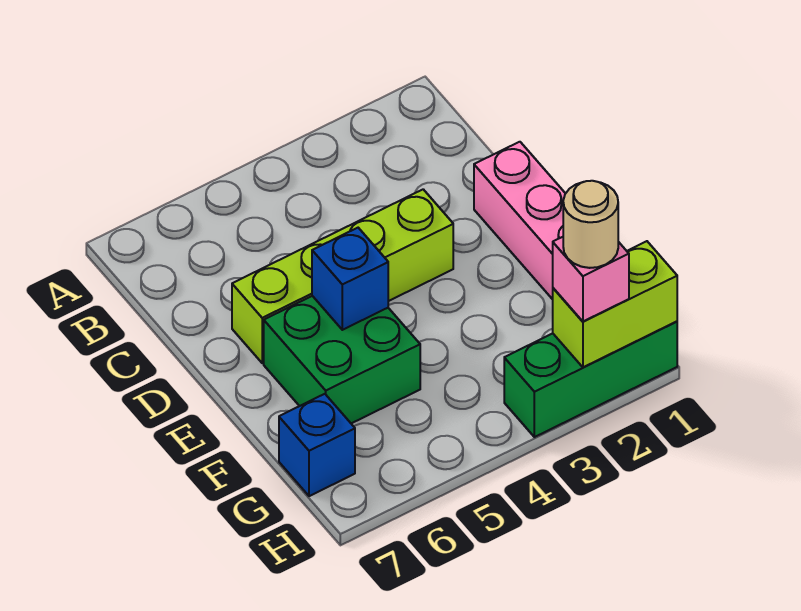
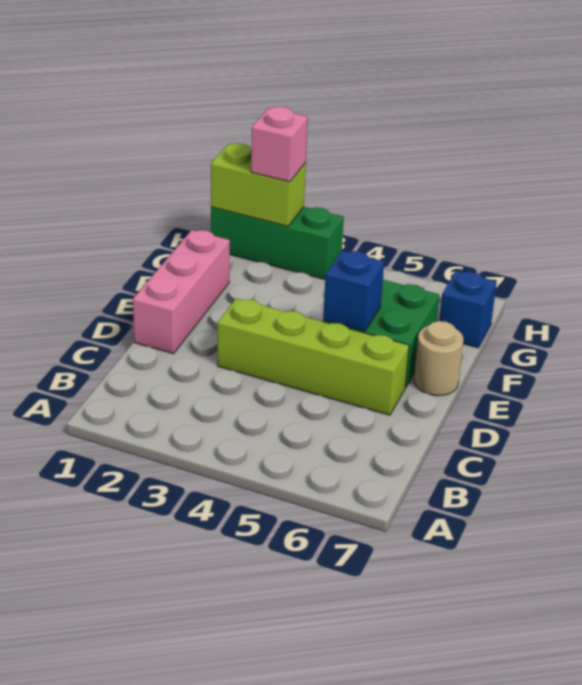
tan round brick H2 level 4 -> tan round brick E7 level 1

